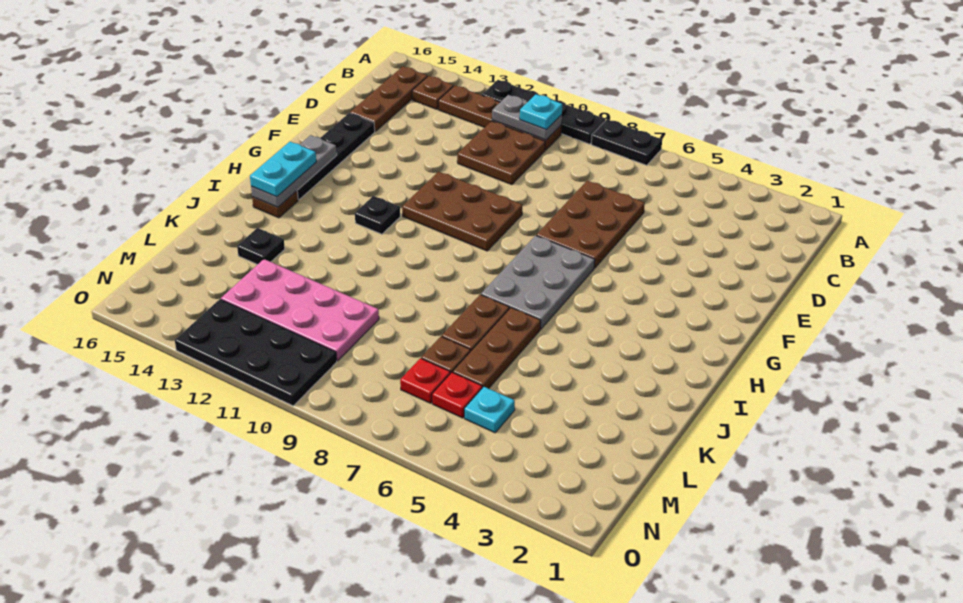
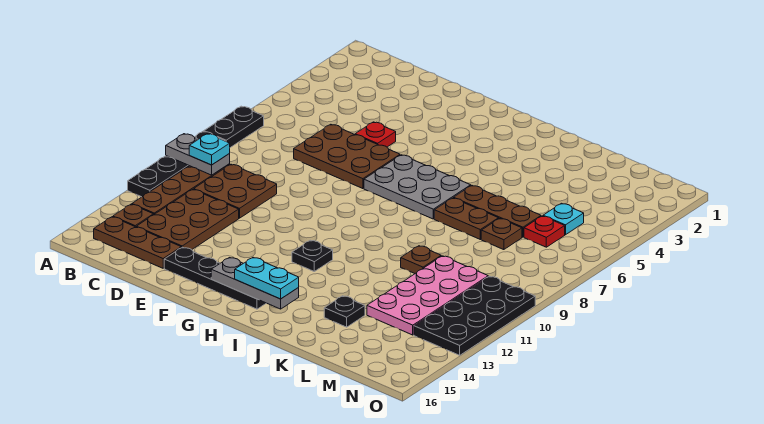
grey plate B10:B11 level 2 -> grey plate A10:B10 level 2
brown plate F9:G11 level 1 -> brown plate C12:D14 level 1
brown plate I15 level 1 -> brown plate K10 level 1
red plate M7 level 1 -> red plate E5 level 1

